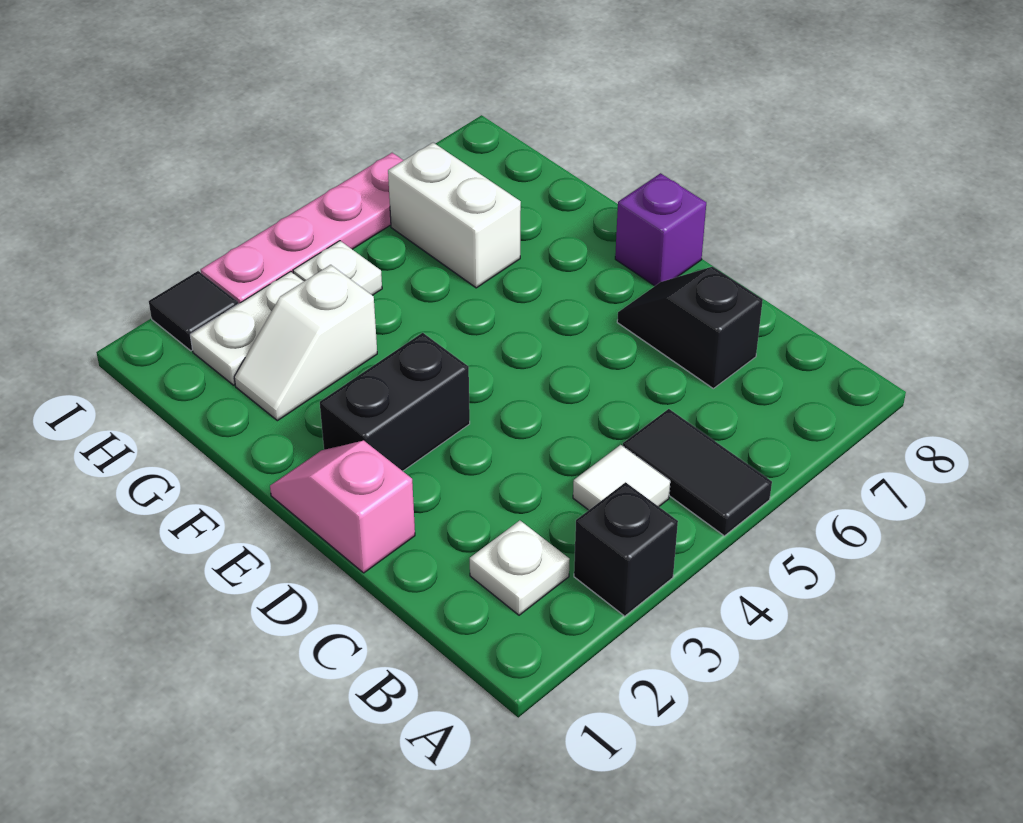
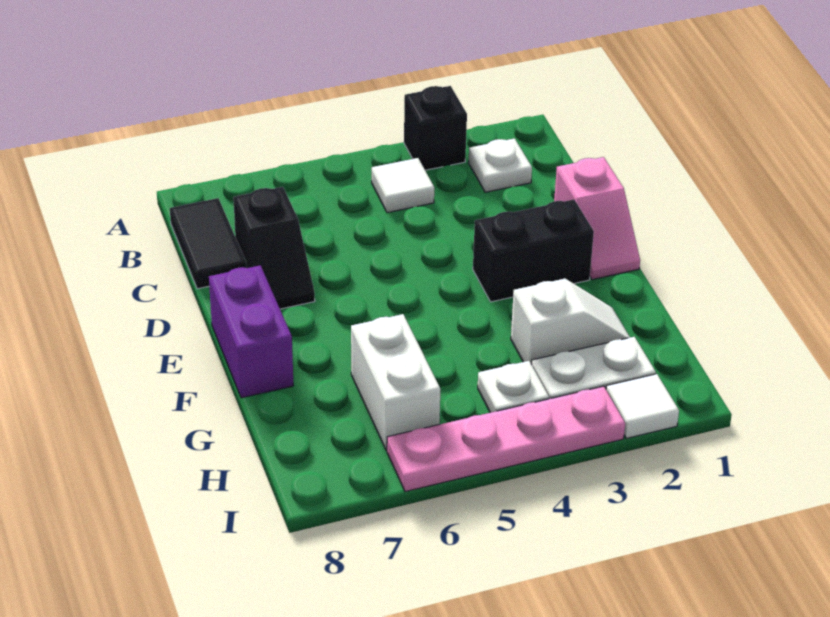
black tile A5:B5 level 1 -> black tile B8:C8 level 1
purple brick E8 level 1 -> purple brick E8:F8 level 1
black tile I2 level 1 -> white tile I2 level 1

